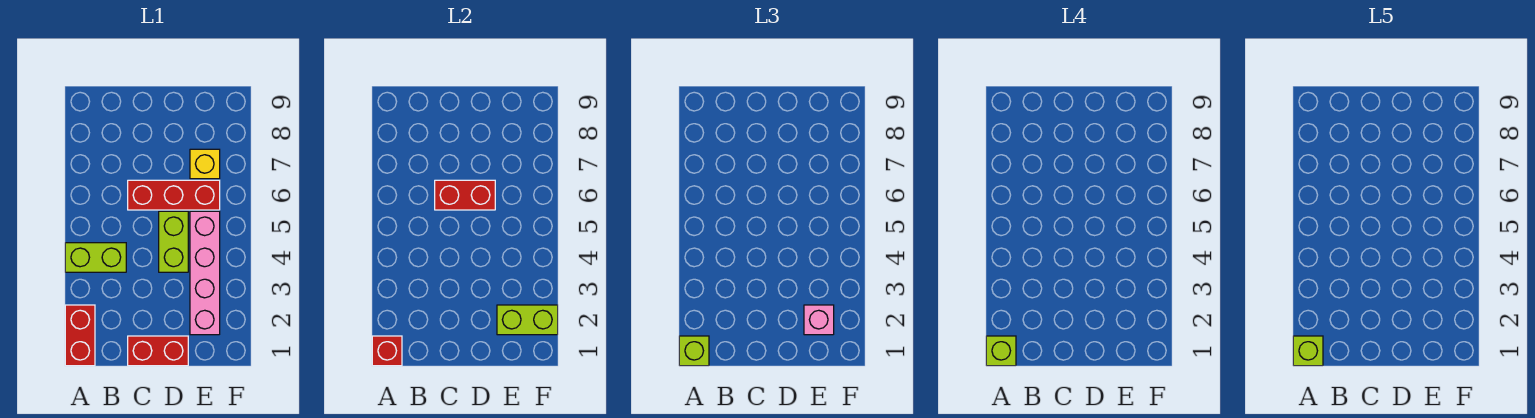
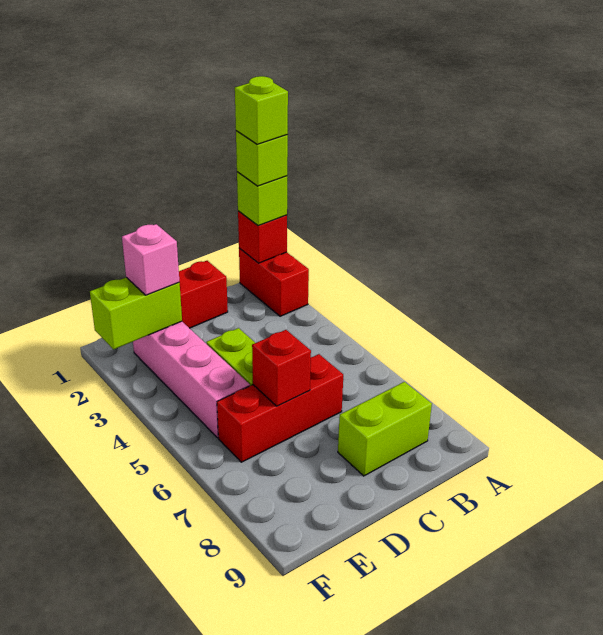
lime brick A4:B4 level 1 -> lime brick B8:C8 level 1
red brick C6:D6 level 2 -> red brick D6 level 2
yellow brick E7 level 1 -> none

